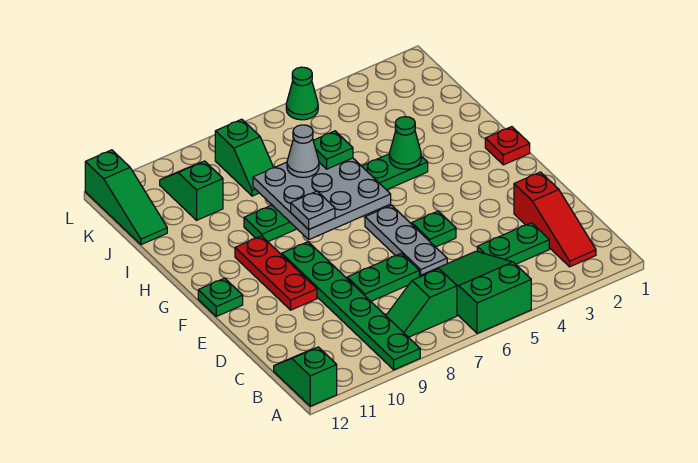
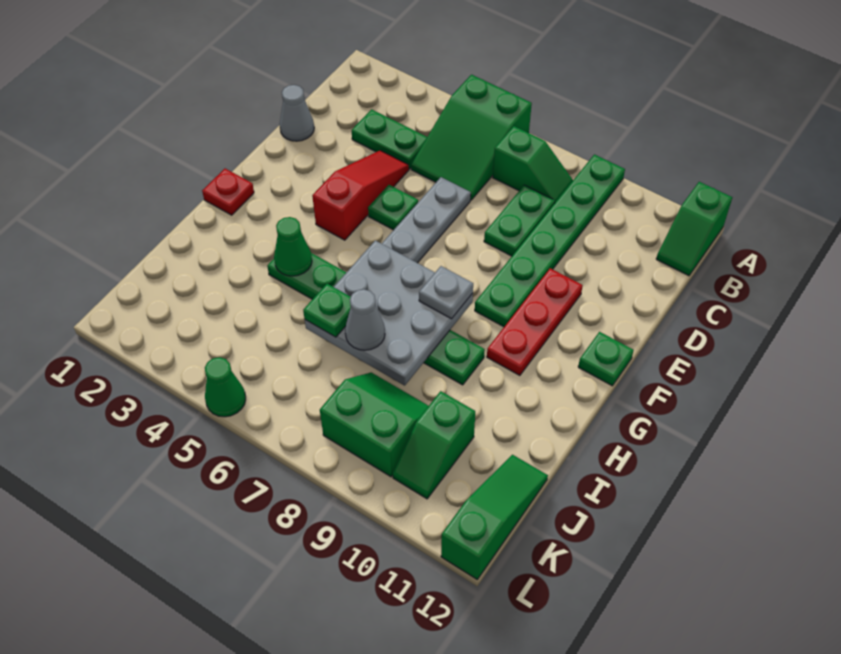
red slope B2:D2 level 1 top D -> red slope D4:F4 level 1 top F
none -> grey cone D1 level 1
green plate D7:D8 level 1 -> green plate C8:D8 level 1
green slope J8:K8 level 1 top K -> green slope J8:K9 level 1 top K

